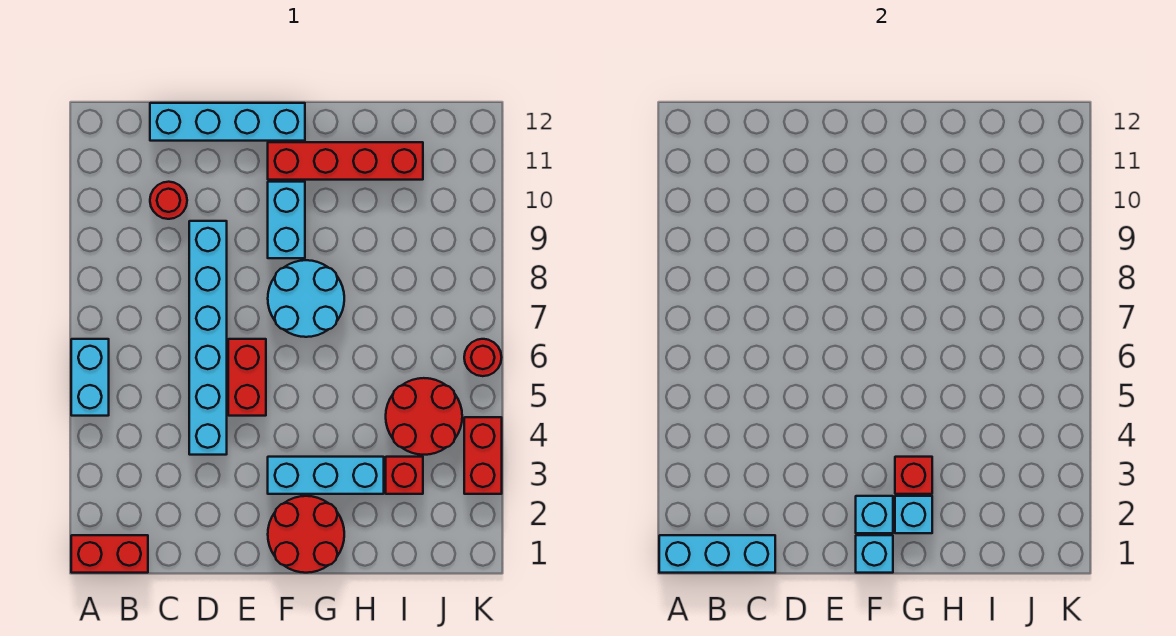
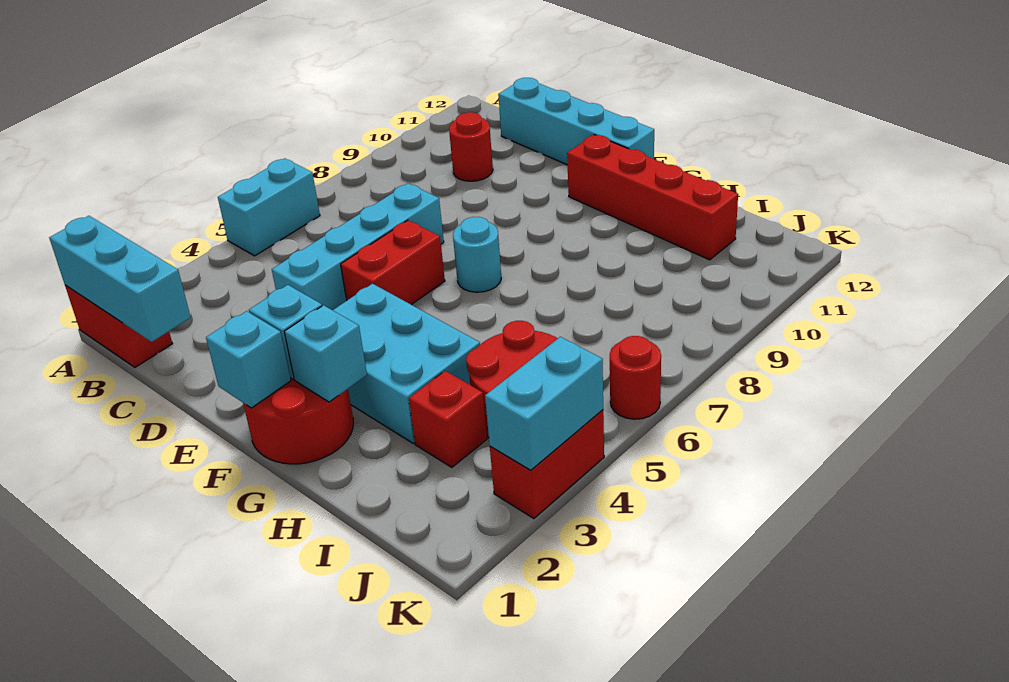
cyan brick D4:D9 level 1 -> cyan brick D4:D7 level 1
cyan brick F3:H3 level 1 -> cyan brick F3:H4 level 1
cyan round brick F7:G8 level 1 -> cyan round brick F7 level 1
cyan brick F9:F10 level 1 -> cyan brick K3:K4 level 2
red brick G3 level 2 -> none

